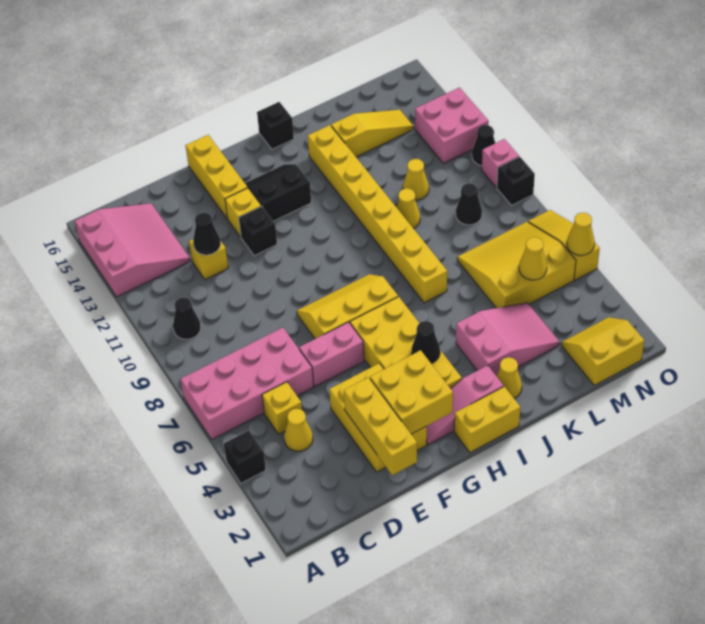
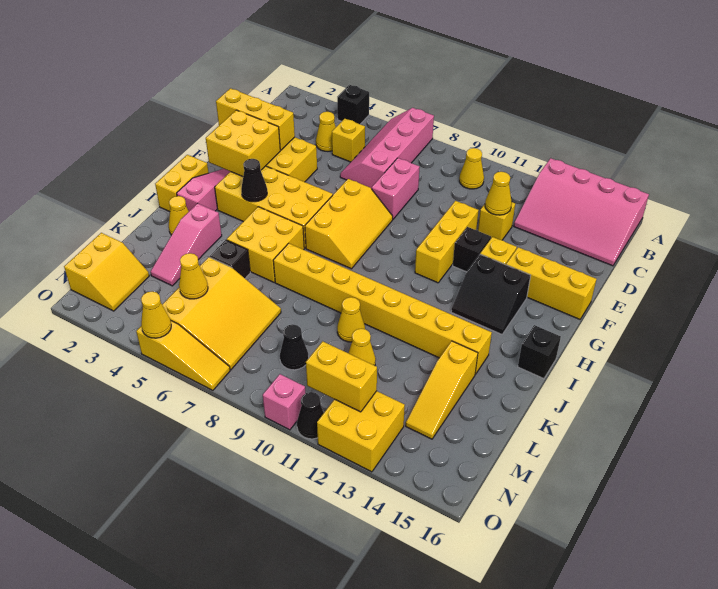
pink brick A6:D7 level 1 -> pink slope A6:D7 level 1 top 7
pink slope A13:C15 level 1 top A -> pink slope A13:C16 level 1 top A
black cone B10 level 1 -> yellow cone B10 level 1
black cone D12 level 2 -> yellow cone D12 level 2
pink brick E6:F6 level 1 -> pink brick D8:E8 level 1
none -> yellow brick E11:G11 level 1
black slope G13:H14 level 1 top 13 -> black slope G13:H14 level 1 top G
none -> yellow brick I5:J6 level 1
pink slope J3:L4 level 1 top J -> pink slope J3:L3 level 1 top J
none -> yellow brick N11:N12 level 2
pink brick N12:O13 level 1 -> yellow brick N12:O13 level 1
black brick O9 level 1 -> black brick K5 level 1

